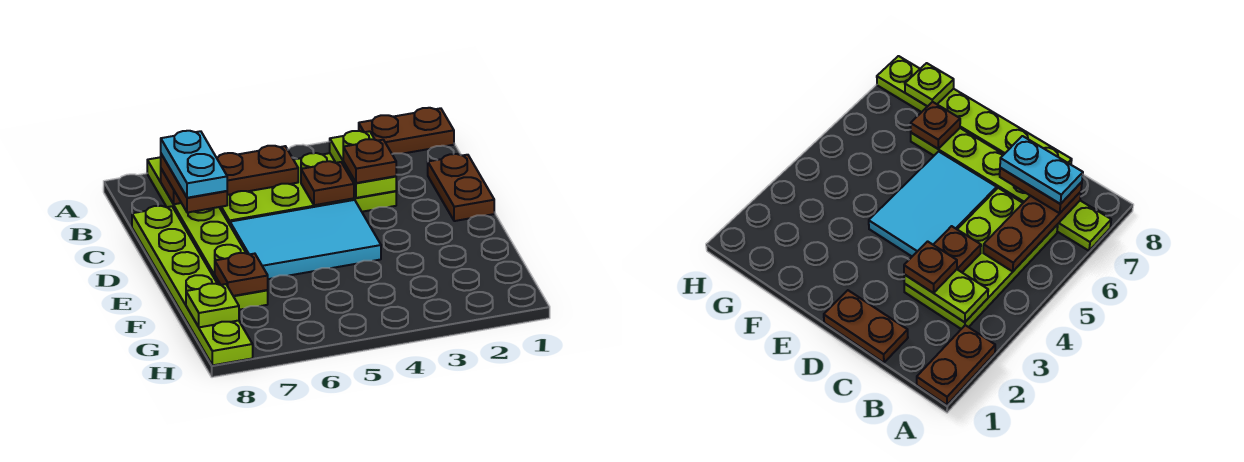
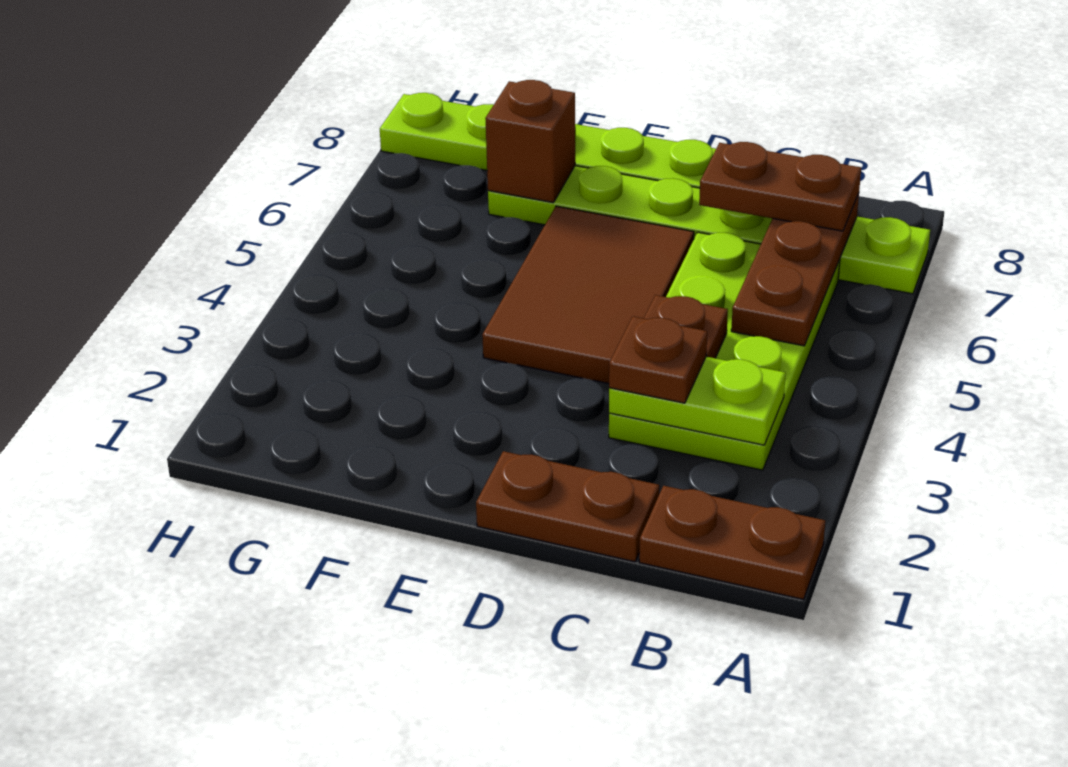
brown plate A1:A2 level 1 -> brown plate A1:B1 level 1
cyan plate B7:C7 level 4 -> none
cyan tile D4:E6 level 1 -> brown tile D4:E6 level 1
brown plate F7 level 2 -> brown brick F7 level 2
lime plate G8 level 2 -> none

